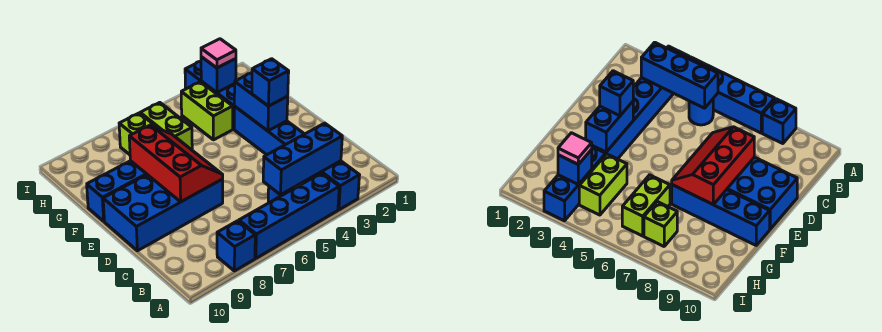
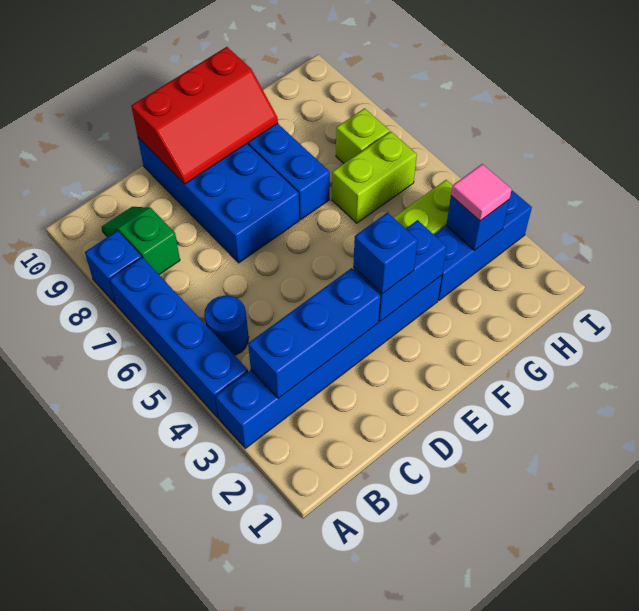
blue brick B3:B5 level 2 -> blue brick B3:D3 level 2
none -> green slope B8:B9 level 1 top 8
red slope D7:F8 level 2 top 8 -> red slope D9:F10 level 2 top 10

